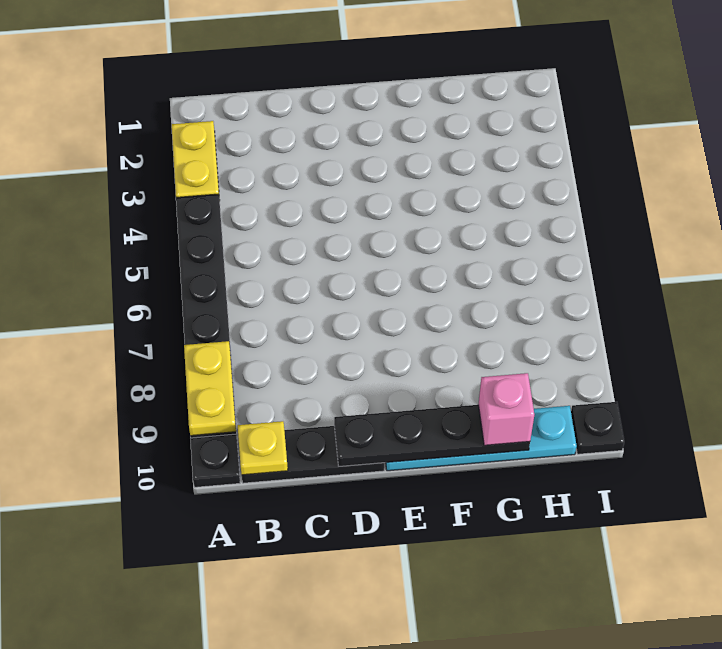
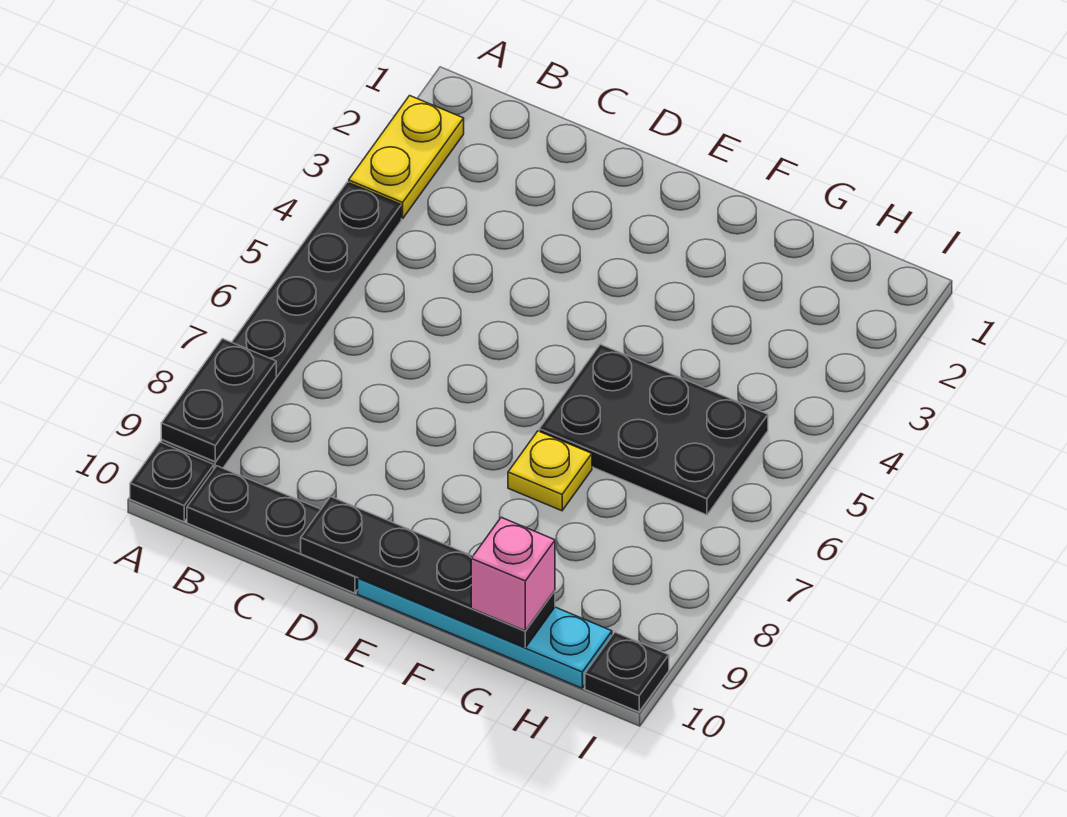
yellow plate A8:A9 level 2 -> black plate A8:A9 level 2
yellow plate B10 level 2 -> yellow plate F7 level 1
none -> black plate F5:H6 level 1

